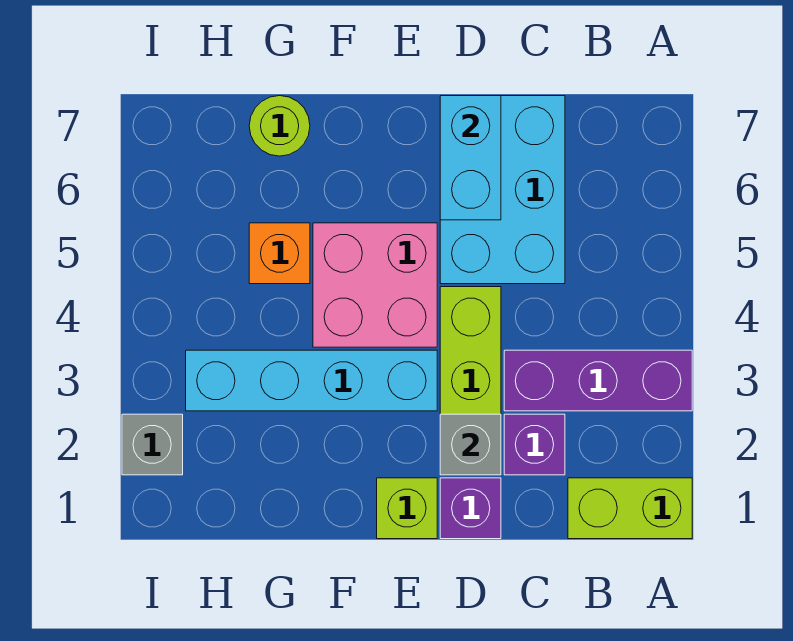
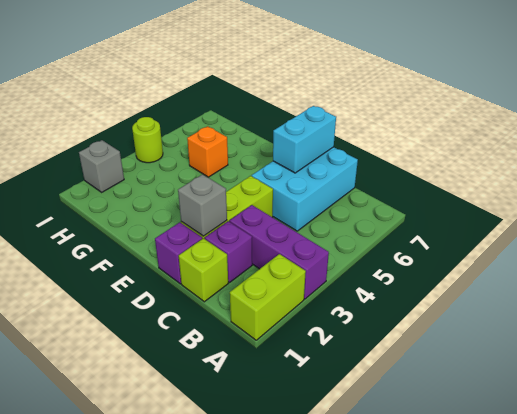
lime brick A1:B1 level 1 -> lime brick A1:A2 level 1
lime brick E1 level 1 -> lime brick C1 level 1
cyan brick E3:H3 level 1 -> none
pink brick E4:F5 level 1 -> none
lime round brick G7 level 1 -> lime round brick I4 level 1

